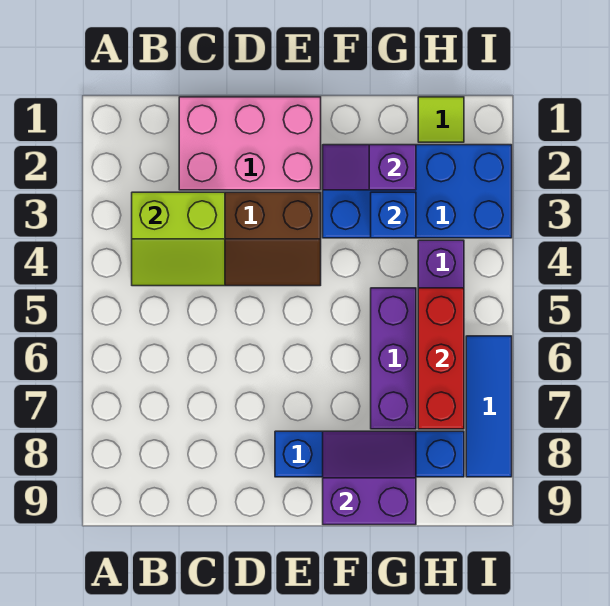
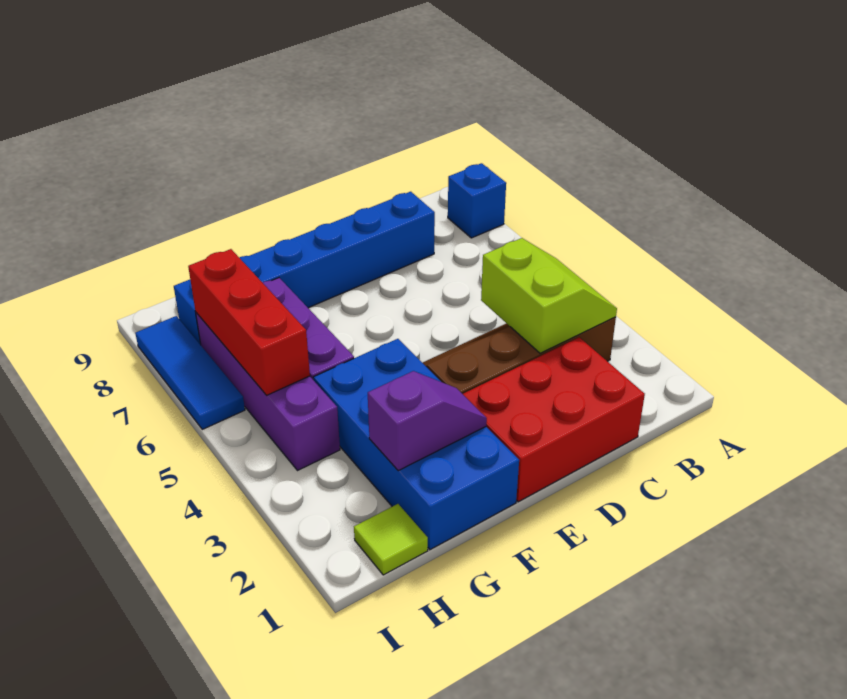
lime slope B3:C4 level 2 top 3 -> lime slope B3:C4 level 2 top C
pink brick C1:E2 level 1 -> red brick C1:E2 level 1
blue brick E8:H8 level 1 -> blue brick C8:H8 level 1
blue brick F2:I3 level 1 -> blue brick F1:G4 level 1
purple slope F8:G9 level 2 top 9 -> none
blue brick G3 level 2 -> blue brick A8 level 1

